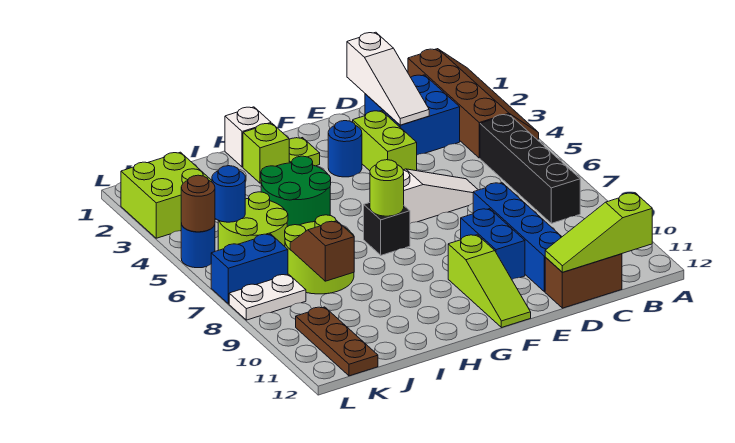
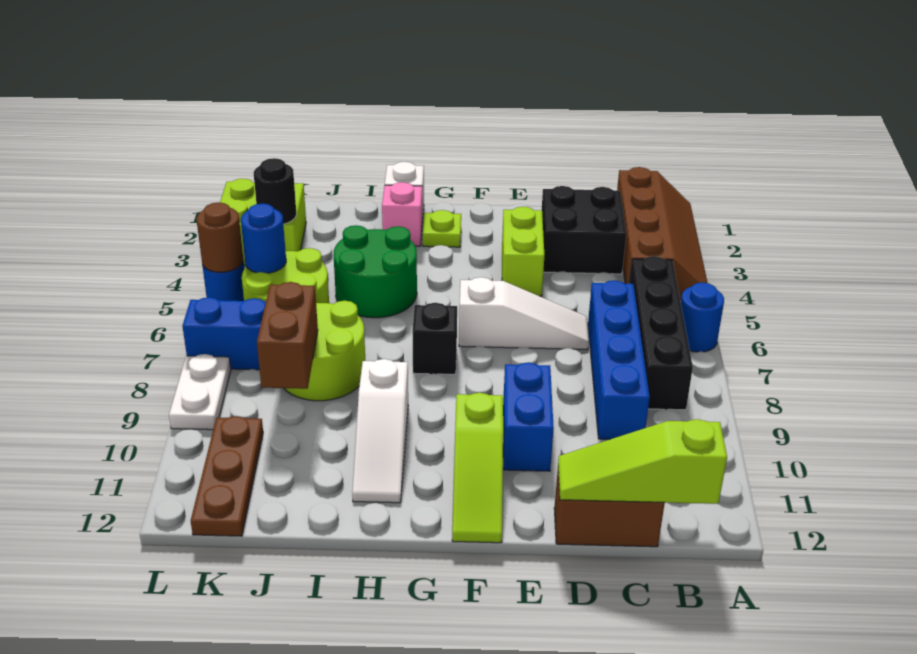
blue brick C2:D3 level 1 -> black brick C2:D3 level 1
white slope D1:D3 level 2 top 1 -> white slope H9:H11 level 1 top 9
blue brick D8:D11 level 1 -> blue brick C6:C9 level 1
blue round brick F3 level 1 -> blue round brick A6 level 1
lime round brick G7 level 2 -> none
lime brick H2 level 1 -> pink brick H2 level 1
brown slope J8:J9 level 2 top 9 -> brown brick J8:J9 level 2
none -> black round brick K3 level 2
white plate K8:L8 level 1 -> white plate L8:L9 level 1

